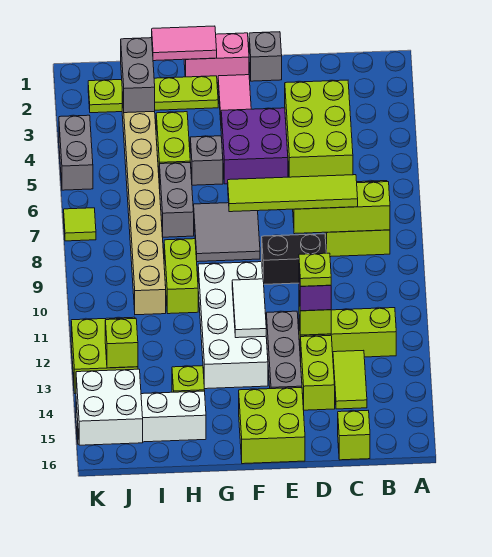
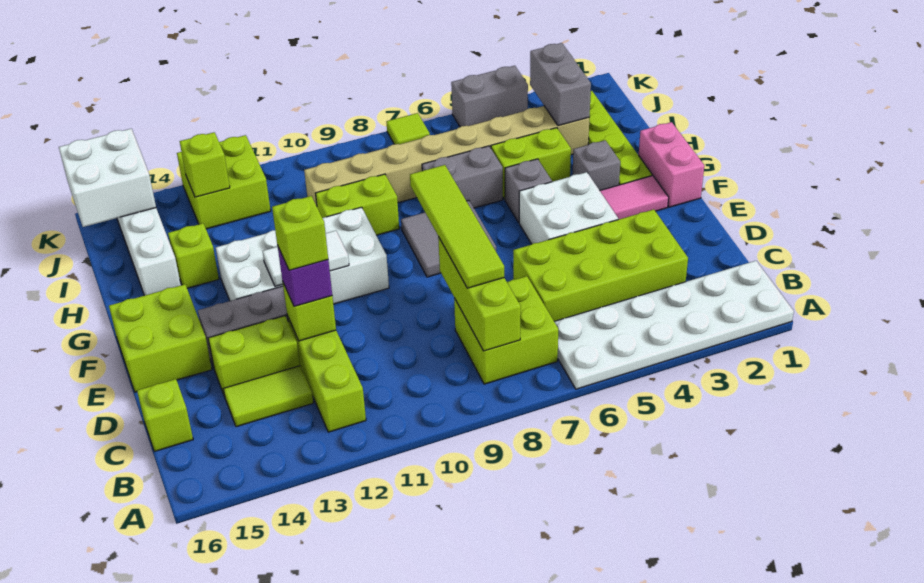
none -> white plate A1:B6 level 1
lime brick C3:D5 level 1 -> lime brick C3:D6 level 1
black brick D9:E9 level 1 -> none
lime plate D12 level 4 -> lime brick D12 level 4
grey brick E1 level 1 -> grey brick G3 level 1
purple brick E4:F5 level 1 -> white brick E4:F5 level 1
pink tile G1:H1 level 2 -> none
grey brick I2:I3 level 2 -> grey brick I3:J3 level 2

